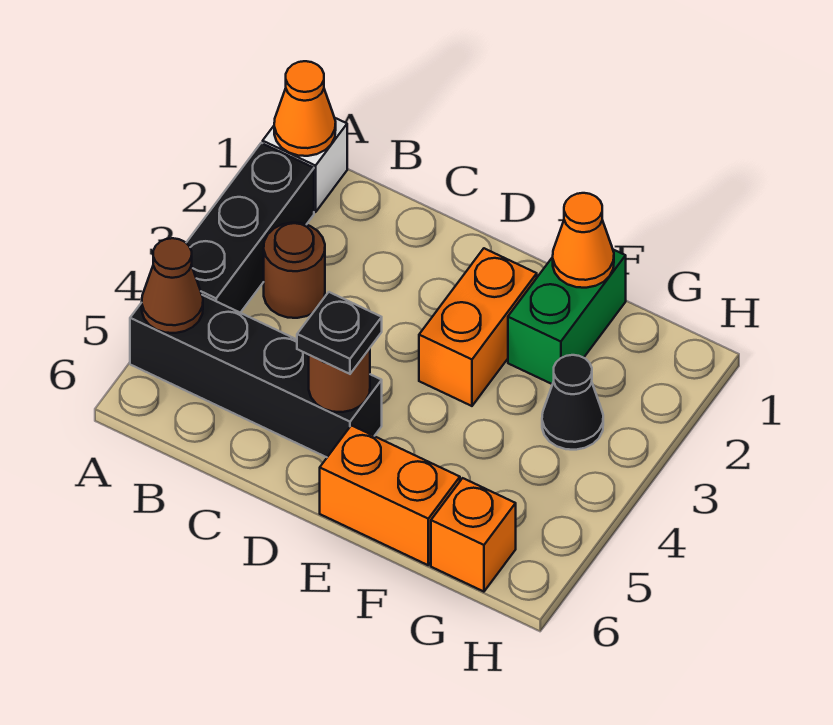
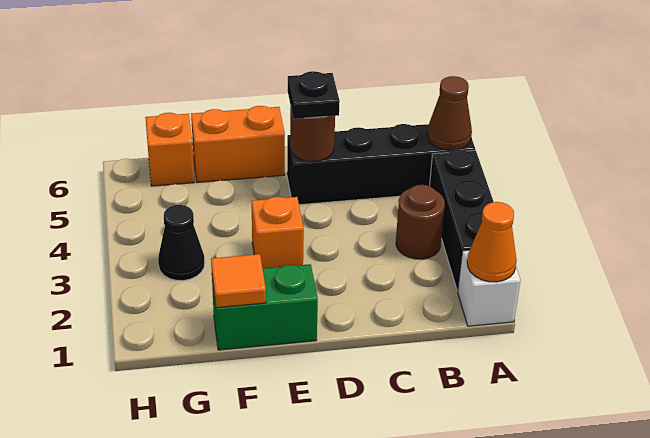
orange brick E2:E3 level 1 -> orange brick E3 level 1
green brick F1:F2 level 1 -> green brick E1:F1 level 1
orange cone F1 level 2 -> orange tile F1 level 2

